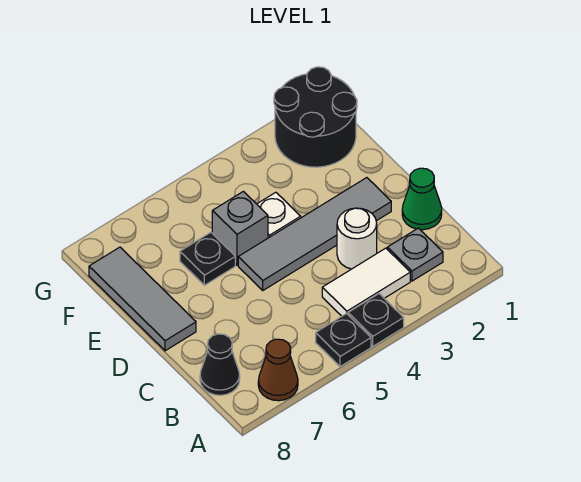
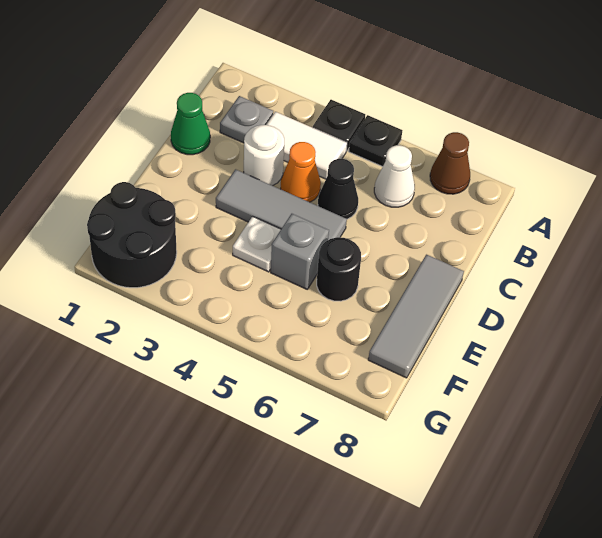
none -> white cone B6 level 1
black cone B8 level 1 -> black cone C5 level 1
none -> orange cone C4 level 1
grey tile D2:D5 level 1 -> grey tile D3:D5 level 1
black plate E6 level 1 -> black round brick E6 level 1

